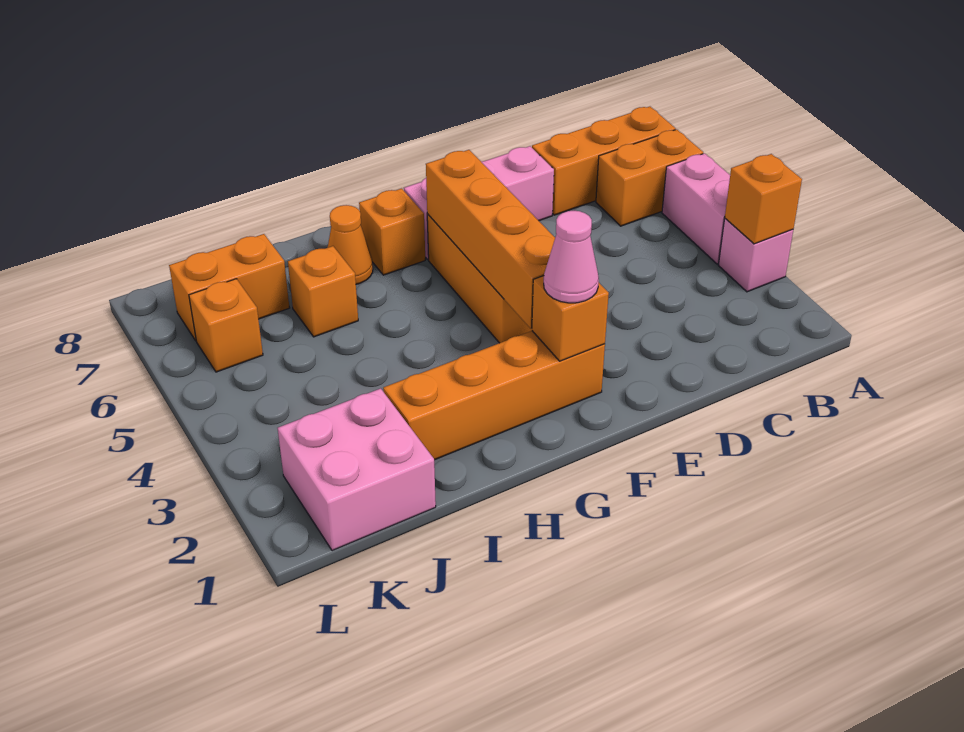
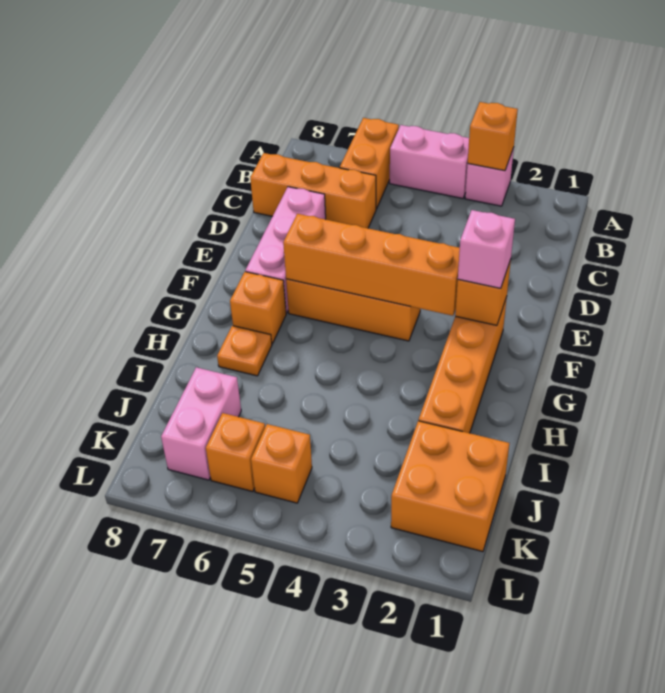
orange brick A7:C7 level 1 -> orange brick C6:C8 level 1
pink cone F2 level 3 -> pink brick F2 level 3
orange cone H7 level 1 -> orange plate H7 level 1
orange brick I6 level 1 -> orange brick K5 level 1
pink brick J1:K2 level 1 -> orange brick J1:K2 level 1
orange brick J7:K7 level 1 -> pink brick J7:K7 level 1

